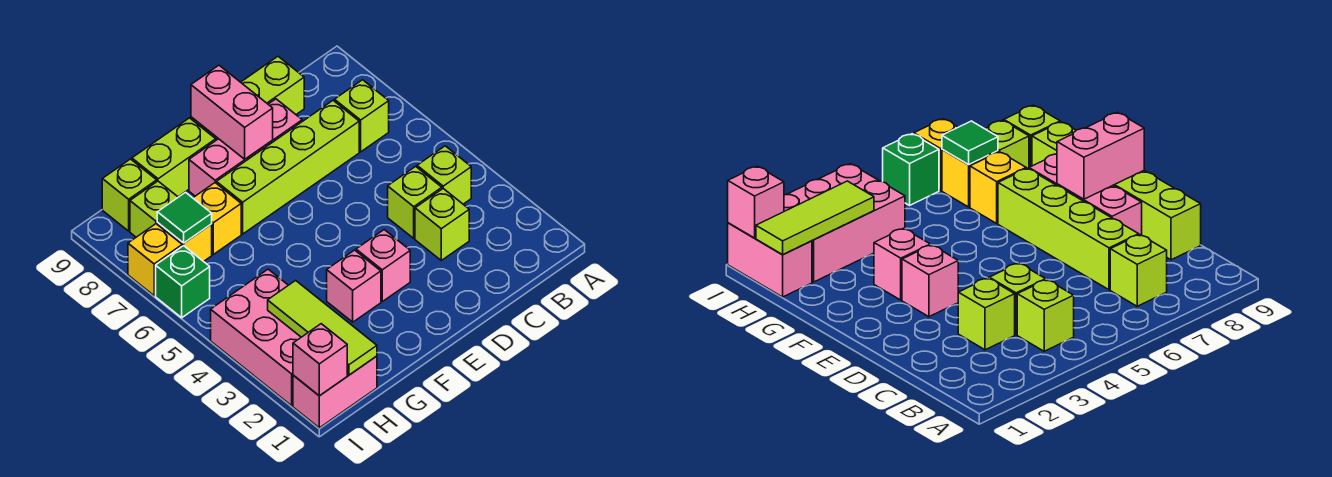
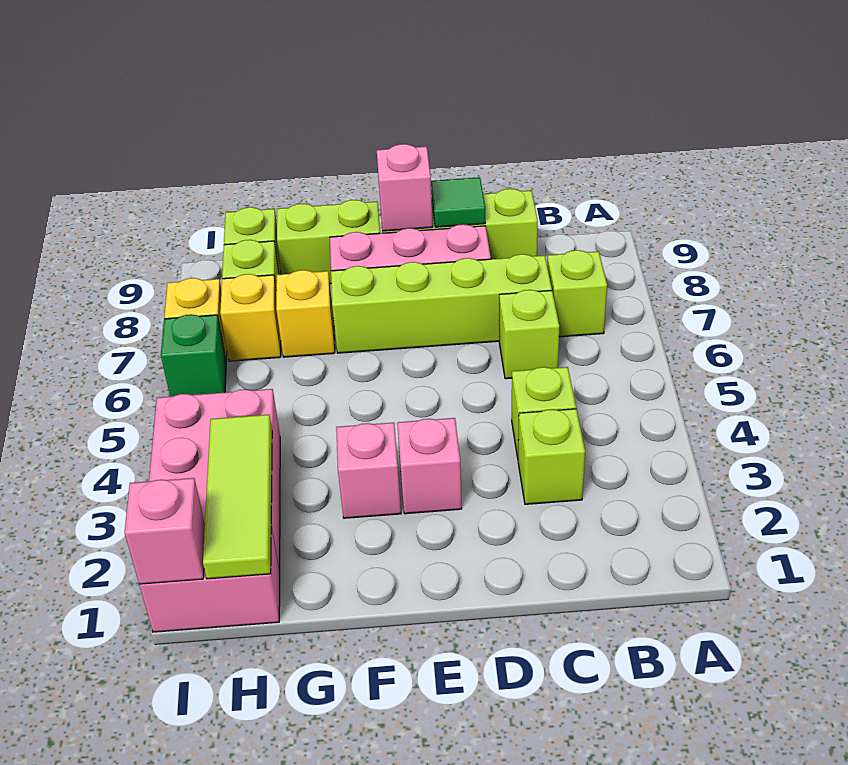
lime brick B4 level 1 -> lime brick C6 level 1
pink brick E8:E9 level 2 -> pink brick E9 level 2
green tile H7 level 2 -> green tile D9 level 2

